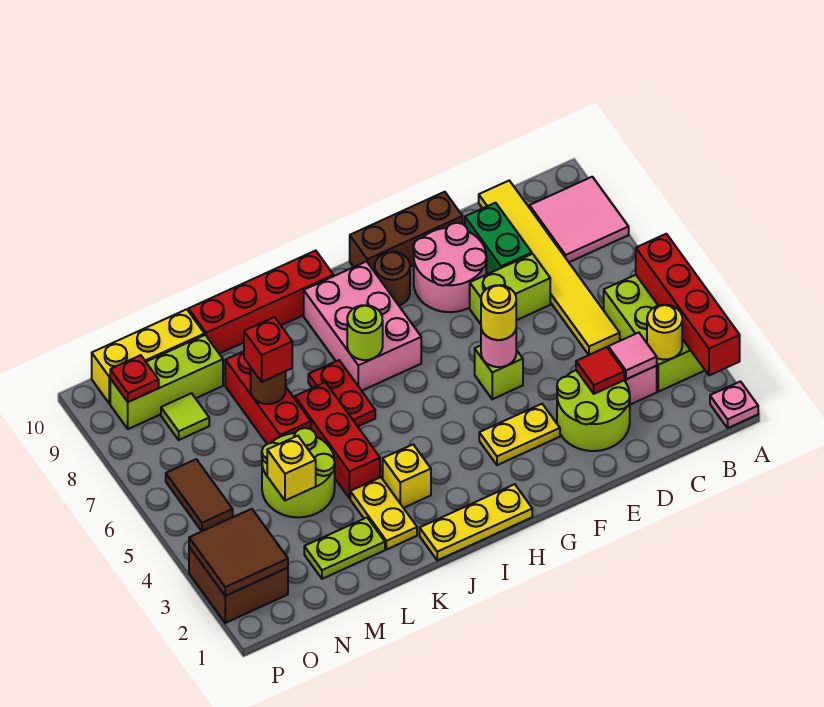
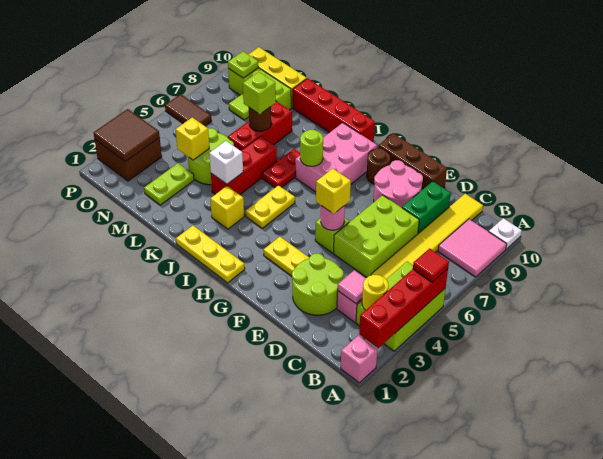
pink plate A1 level 1 -> pink brick A1 level 1
none -> white plate A10 level 1
red tile D3 level 2 -> red tile A5 level 3
lime brick D7:E7 level 1 -> lime brick D5:E7 level 1
yellow round brick F5 level 3 -> yellow brick F5 level 3
yellow plate K2:K3 level 1 -> yellow plate I4:I5 level 1
none -> white brick K4 level 2
lime plate L2:M2 level 1 -> lime plate M2:M3 level 1
red brick L7 level 3 -> lime brick L7 level 3
brown tile O5:O6 level 1 -> brown tile O6:P6 level 1
red plate O9 level 2 -> lime plate O9 level 2

